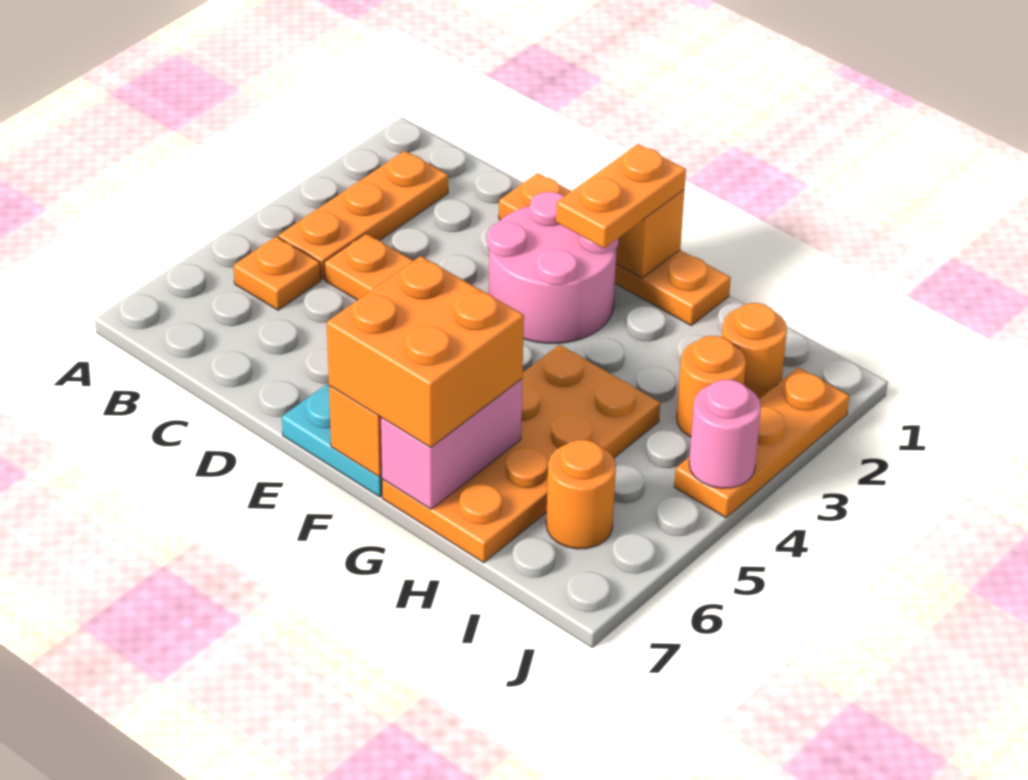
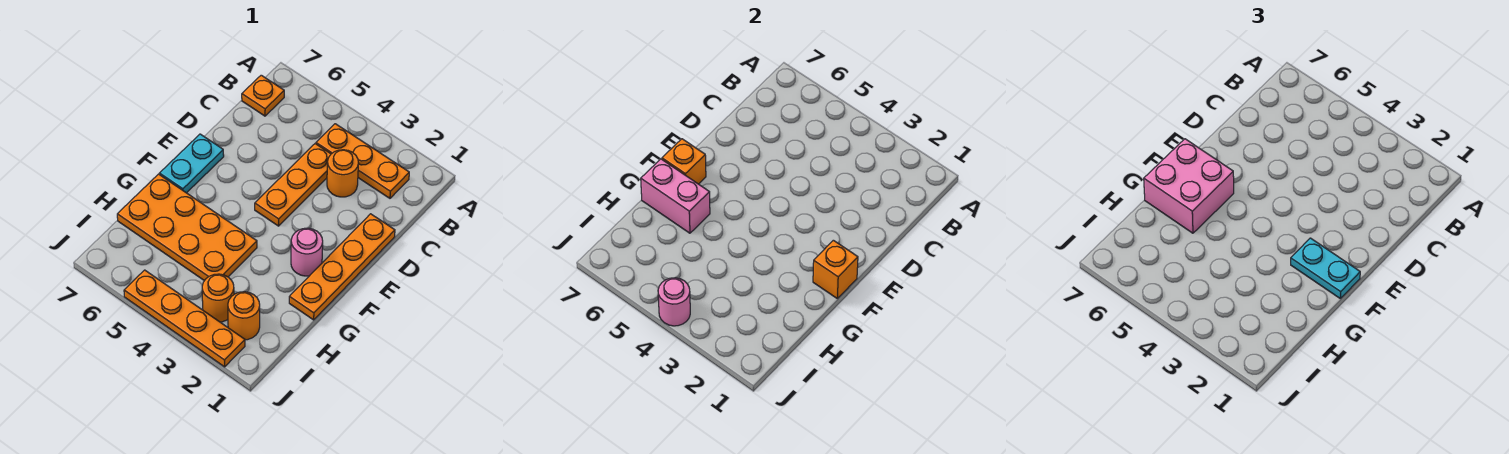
orange plate B5 level 1 -> orange plate B7 level 1
pink round brick E2:F3 level 1 -> pink round brick F2 level 1
orange plate F1:F2 level 3 -> cyan plate F1:F2 level 3
orange brick F6:G7 level 3 -> pink brick F6:G7 level 3
orange round brick I6 level 1 -> orange round brick C3 level 1
orange plate J2:J4 level 1 -> orange plate J2:J5 level 1

